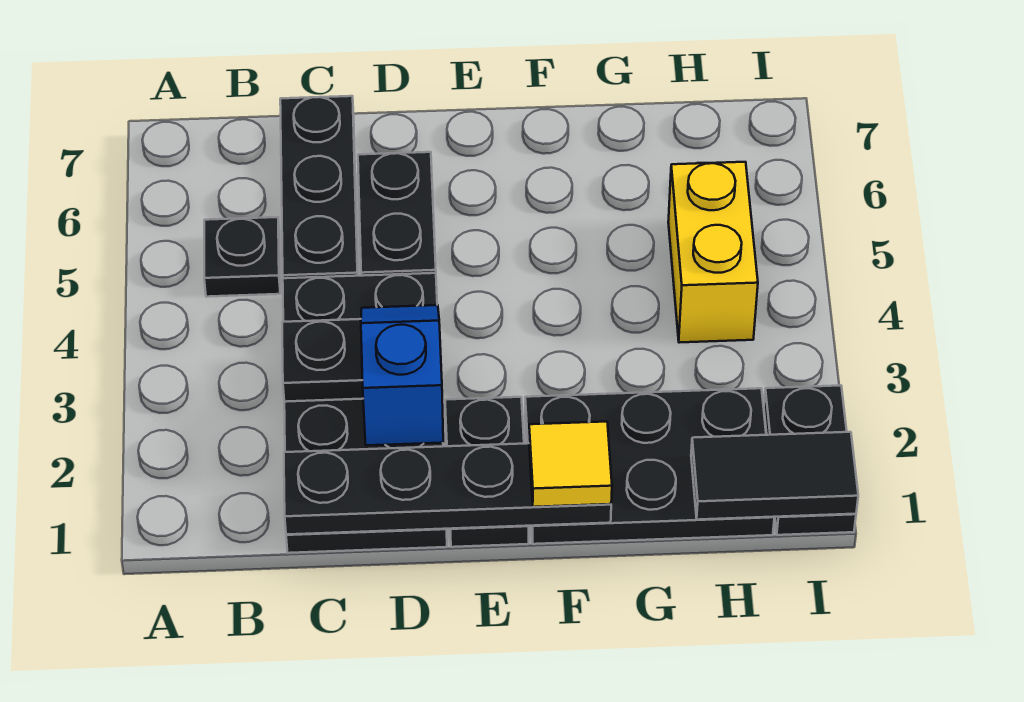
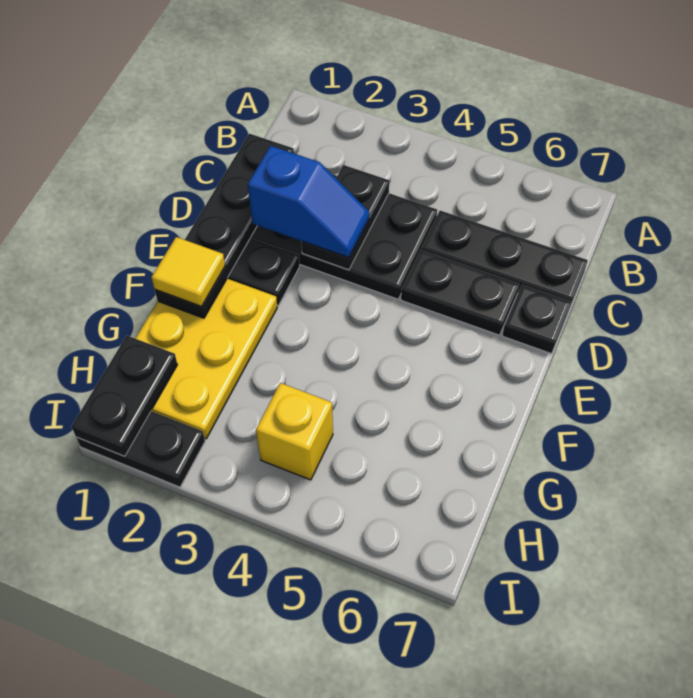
black plate B5 level 1 -> black plate D7 level 1
black plate F1:H2 level 1 -> yellow plate F1:H2 level 1
black tile H1:I1 level 2 -> black plate H1:I1 level 2
yellow brick H4:H5 level 1 -> yellow brick H4 level 1

